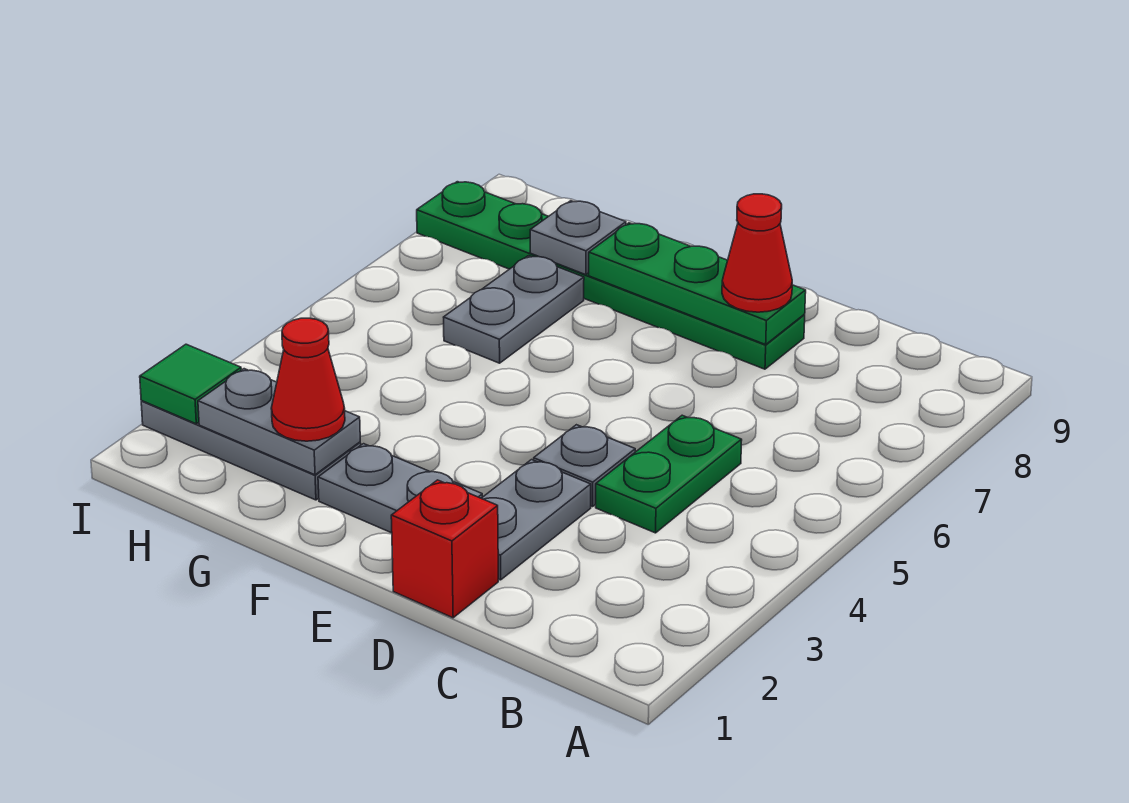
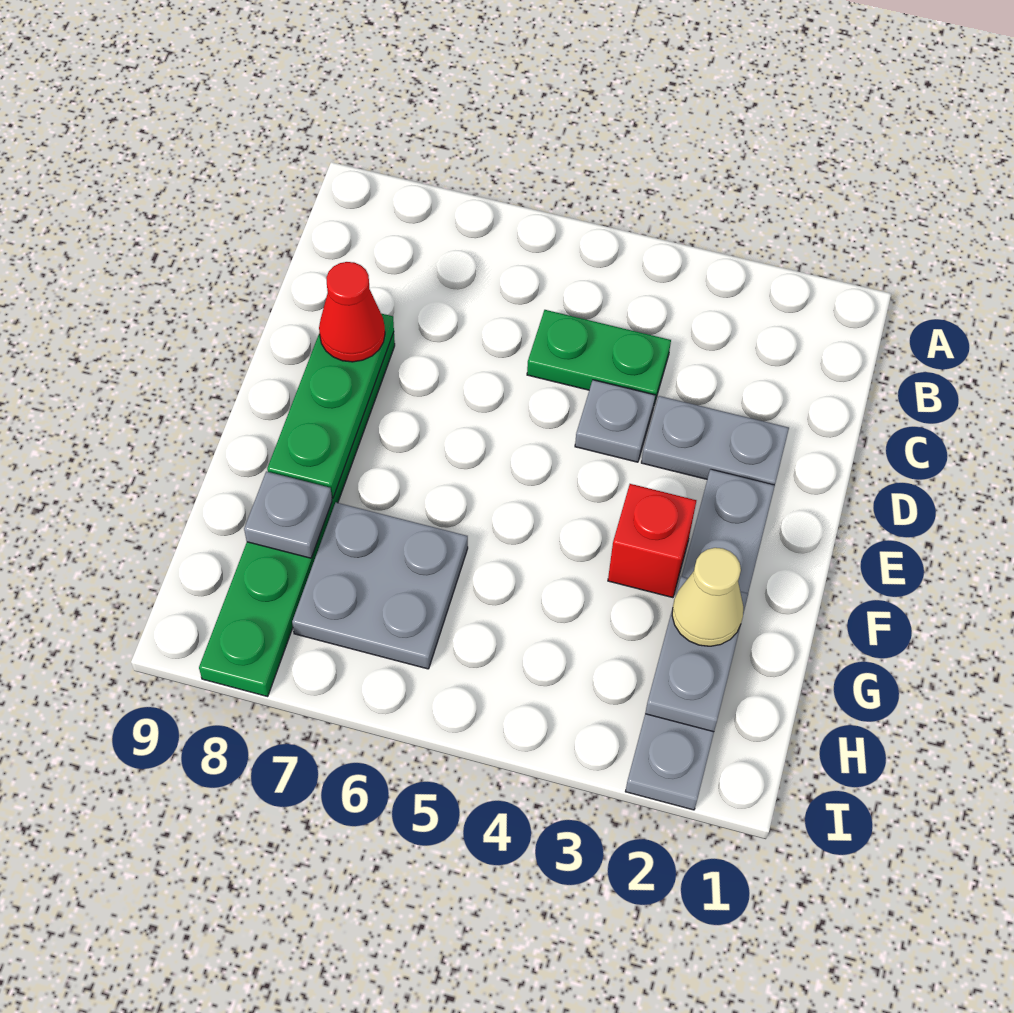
red brick D1 level 1 -> red brick F3 level 1
red cone G2 level 3 -> tan cone G2 level 3
grey plate G6:G7 level 1 -> grey plate G6:H7 level 1
green tile I2 level 2 -> none

